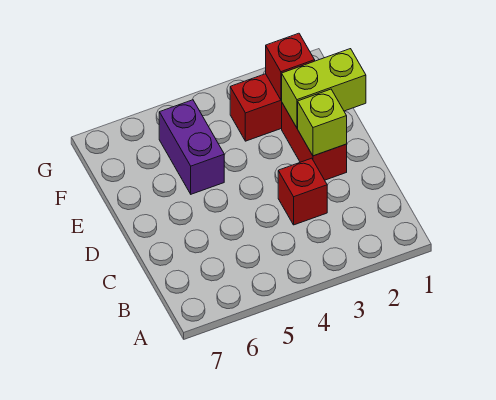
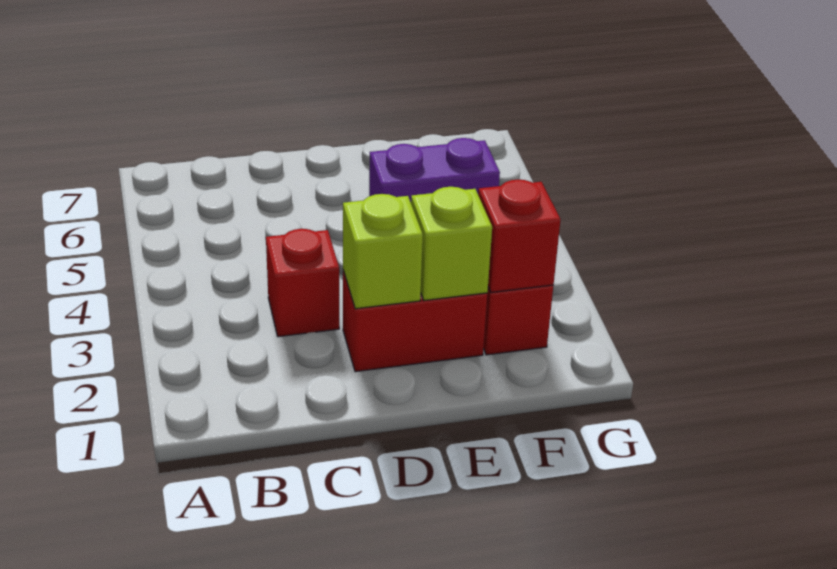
lime brick E1:E2 level 2 -> lime brick E2 level 2

